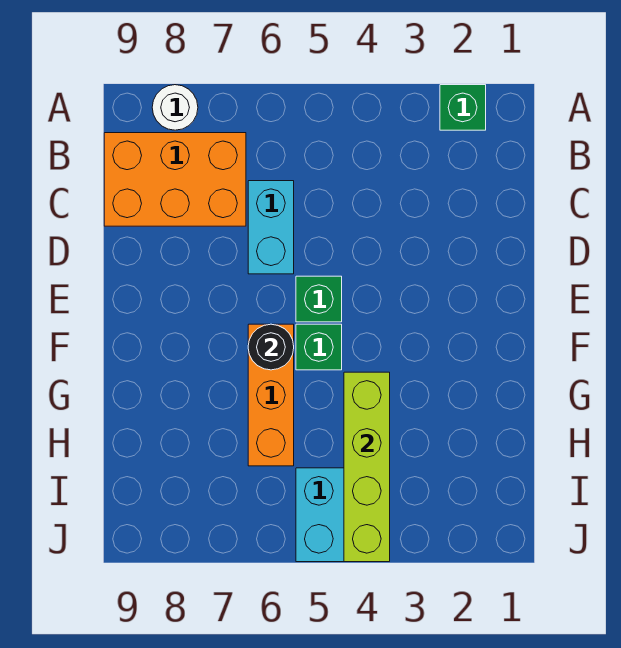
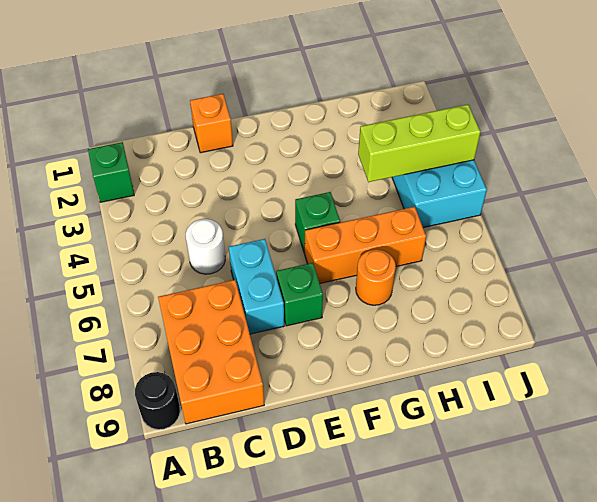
white round brick A8 level 1 -> white round brick C5 level 1
cyan brick C6:D6 level 1 -> cyan brick D6:D7 level 1
none -> orange brick D1 level 1
green brick E5 level 1 -> green brick E7 level 1
black round brick F6 level 2 -> black round brick A9 level 1
lime brick G4:J4 level 2 -> lime brick H4:J4 level 2
none -> orange round brick G7 level 1

